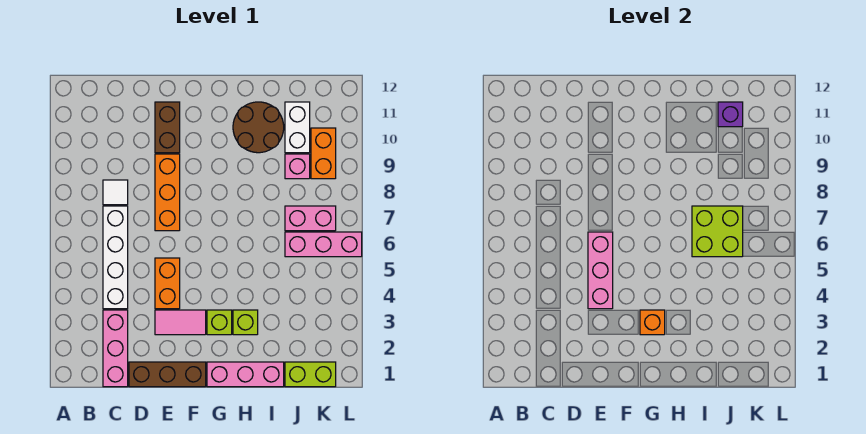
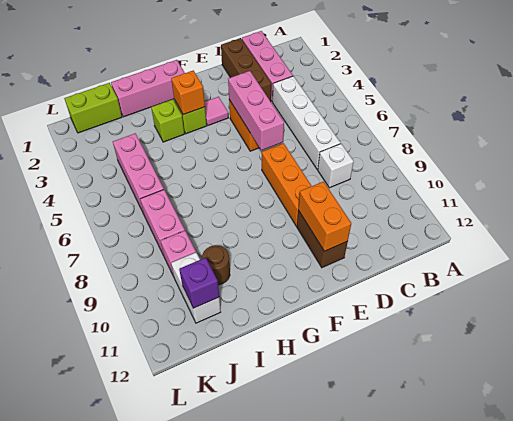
white tile C8 level 1 -> white brick C8 level 1
brown brick D1:F1 level 1 -> brown brick D1:D3 level 1
pink tile E3:F3 level 1 -> pink tile F3 level 1
brown round brick H10:I11 level 1 -> brown round brick I10 level 1
lime brick I6:J7 level 2 -> none
pink brick J6:L6 level 1 -> pink brick J4:J6 level 1
pink brick J7:K7 level 1 -> pink brick J7:J8 level 1
orange brick K9:K10 level 1 -> orange brick E10:E11 level 2

